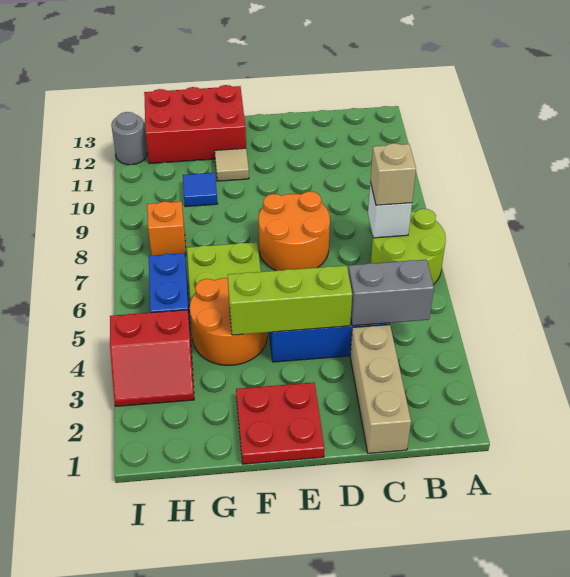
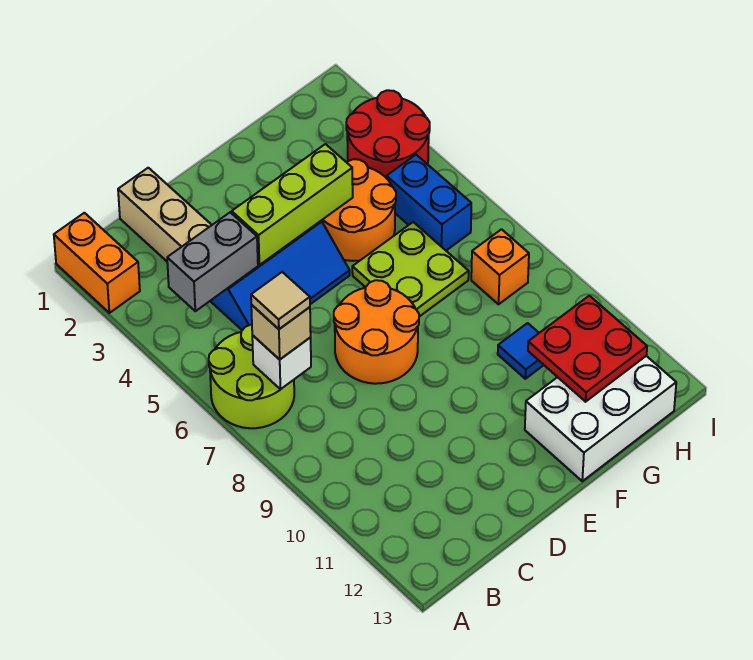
none -> orange brick A1:A2 level 1
red plate E1:F2 level 1 -> red plate G11:H12 level 2
tan tile F11 level 1 -> tan tile B7 level 4
red brick F12:H13 level 1 -> white brick F12:H13 level 1
red slope H3:I4 level 1 top 4 -> red round brick H3:I4 level 1
grey round brick I12 level 1 -> none

